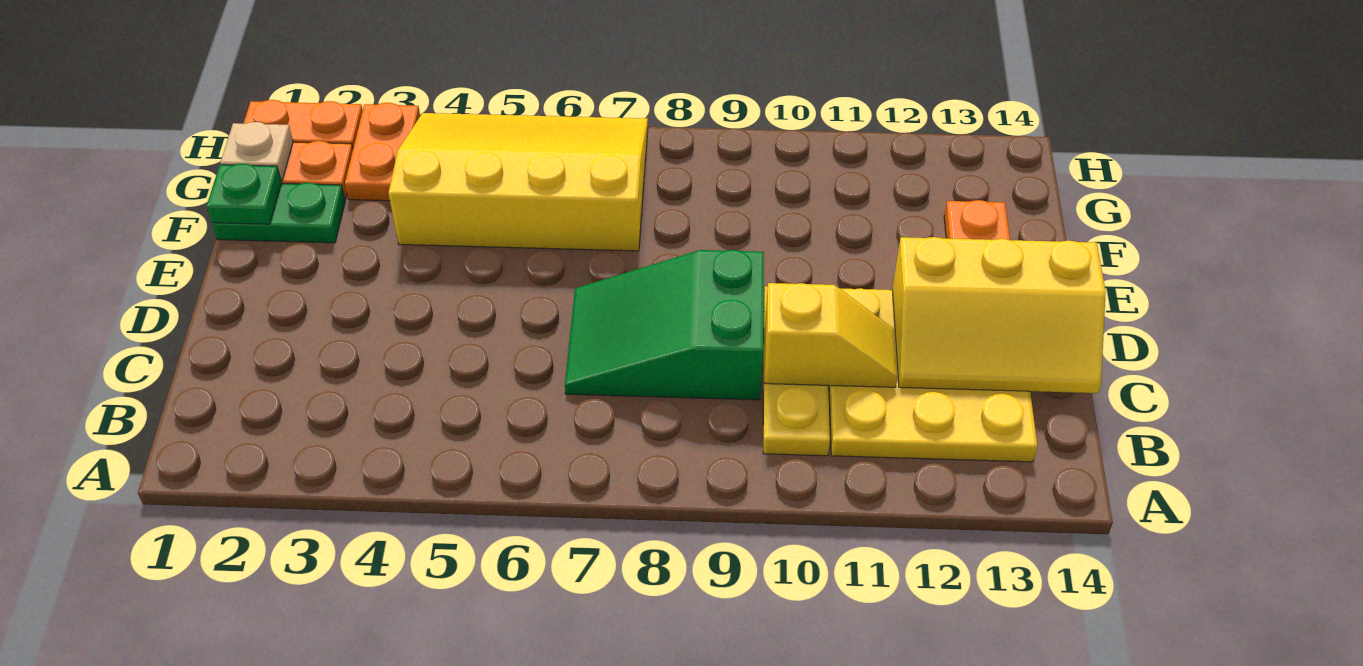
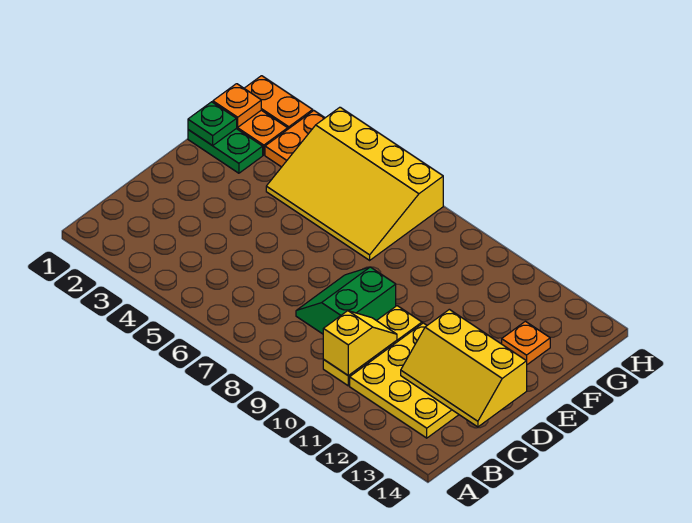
green slope C7:D9 level 1 top 9 -> green slope C8:D9 level 1 top 9
yellow slope C10:C11 level 2 top 10 -> yellow slope B10:C10 level 2 top B
yellow slope F4:H7 level 1 top F -> yellow slope F4:H7 level 1 top H
tan plate G1 level 2 -> orange plate G1 level 2

